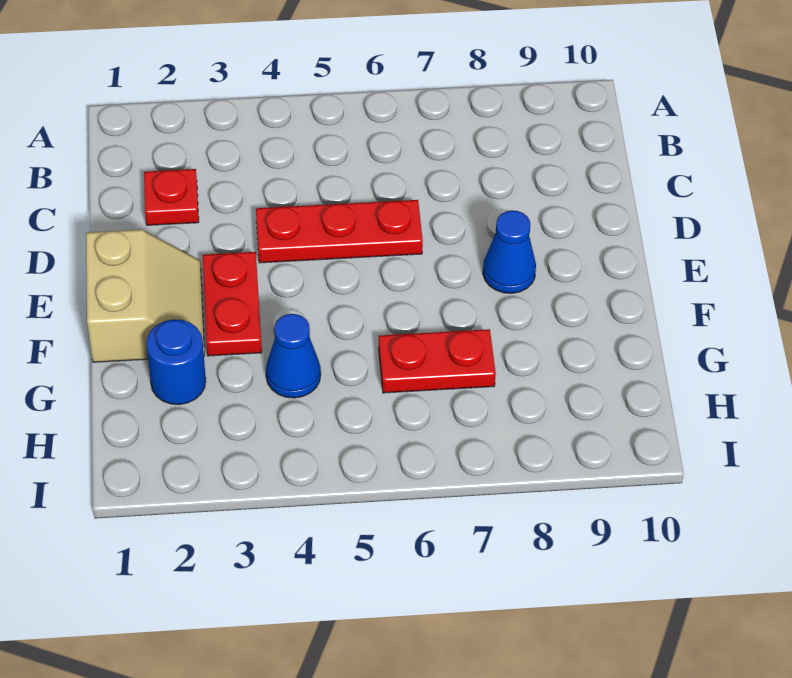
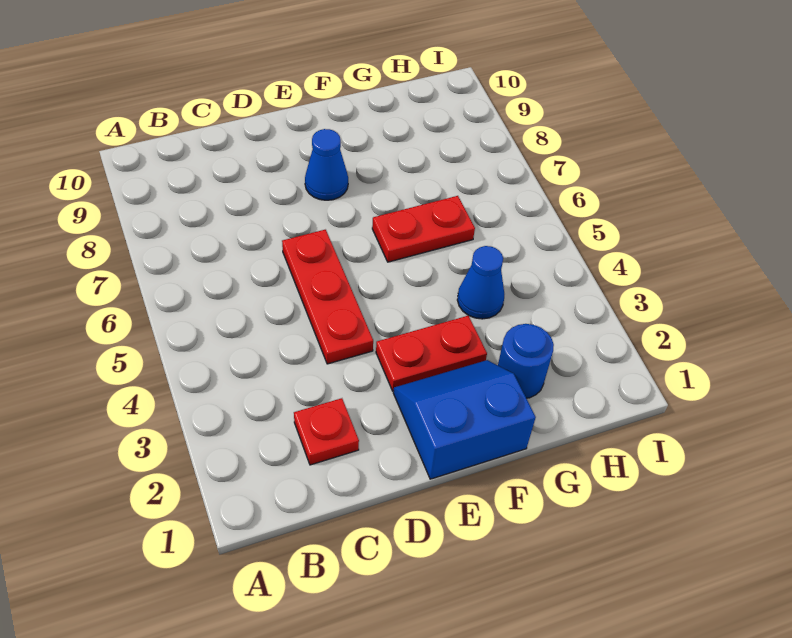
tan slope E1:F2 level 1 top 1 -> blue slope E1:F2 level 1 top 1
red plate G6:G7 level 1 -> red plate F6:G6 level 1

